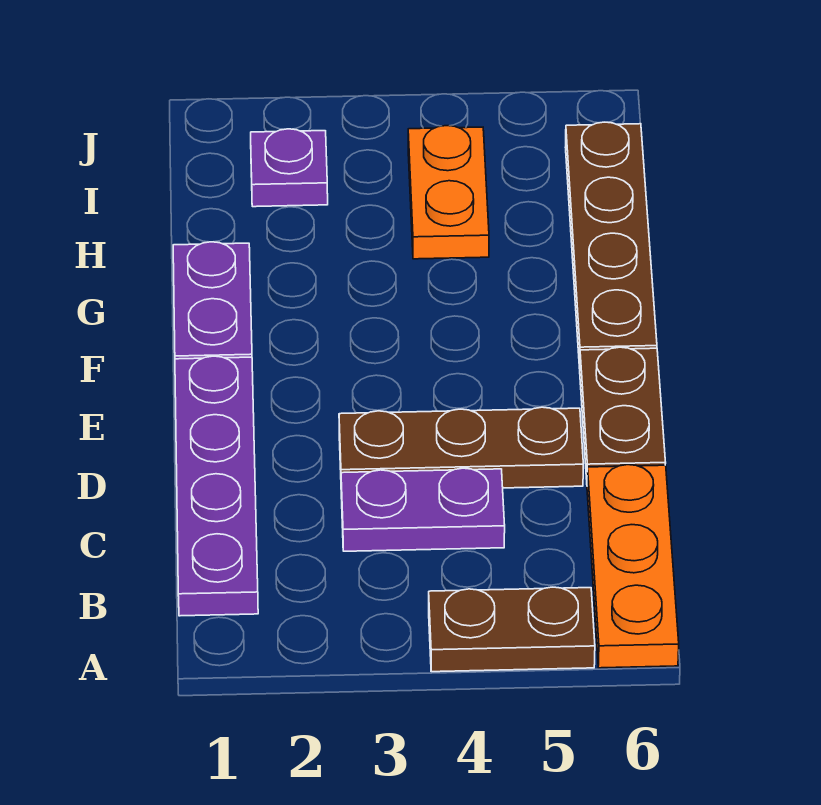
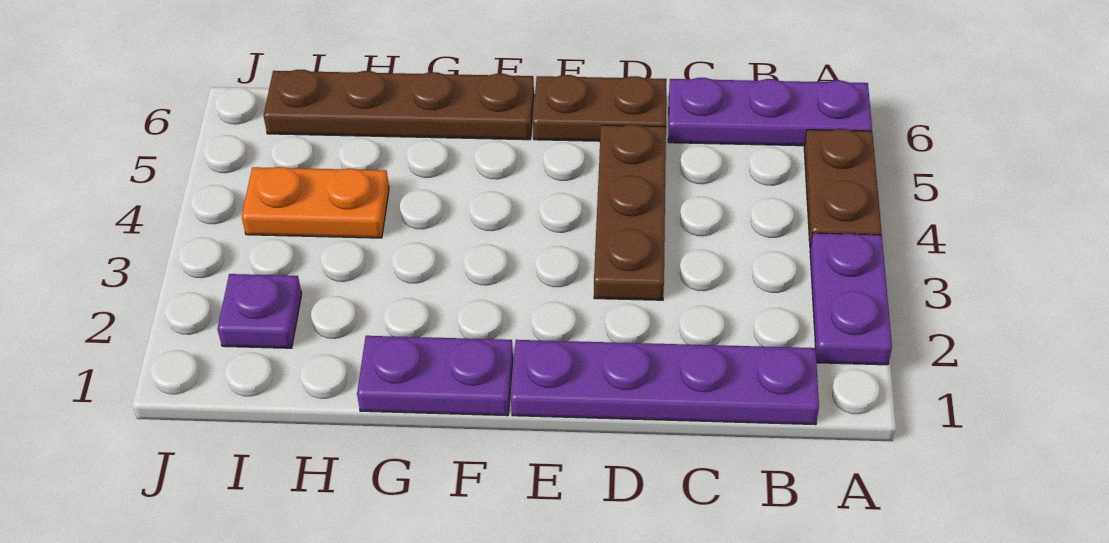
orange plate A6:C6 level 1 -> purple plate A6:C6 level 1
purple plate C3:C4 level 1 -> purple plate A2:A3 level 1

